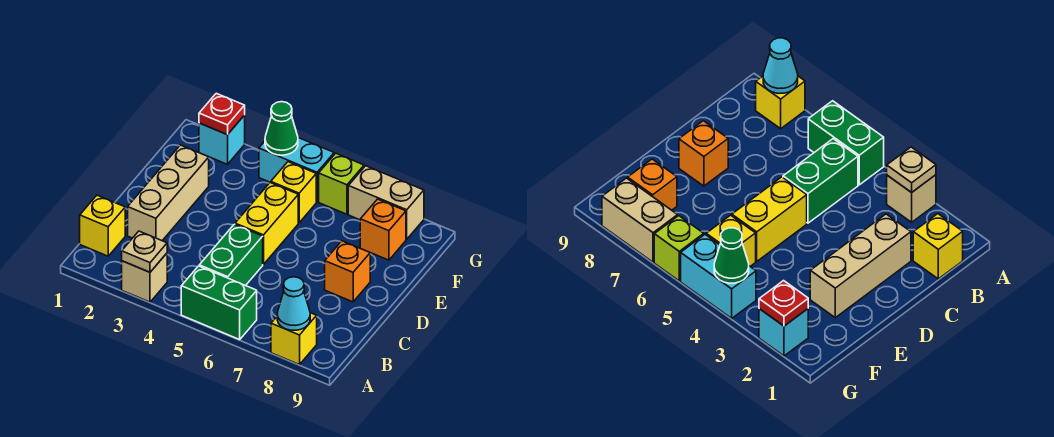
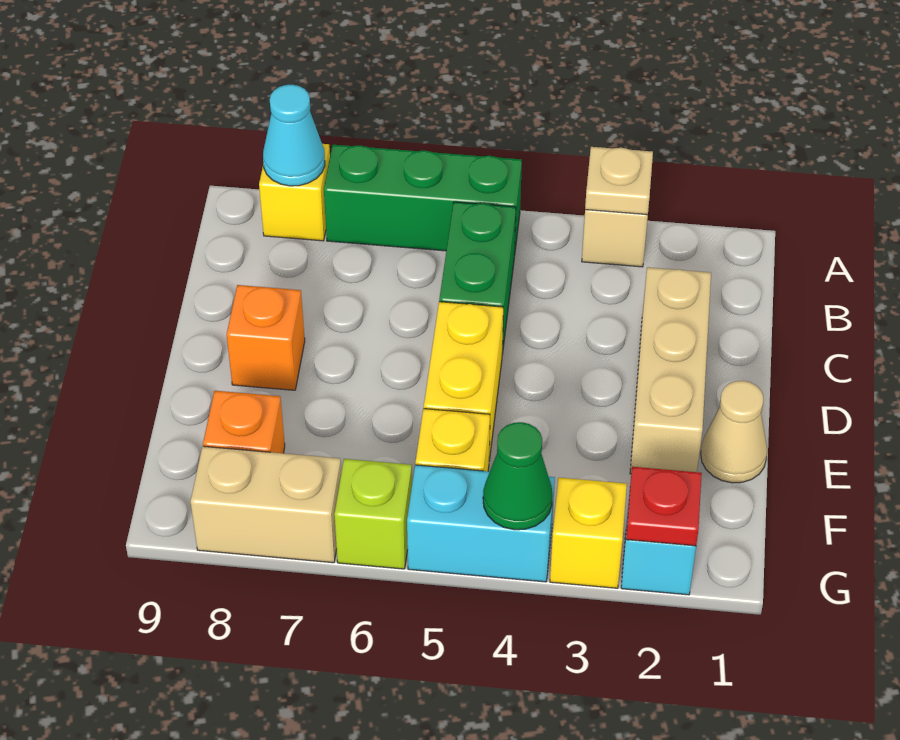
green brick A5:A6 level 1 -> green brick A5:A7 level 1
yellow brick B1 level 1 -> yellow brick G3 level 1
none -> tan cone E1 level 1

